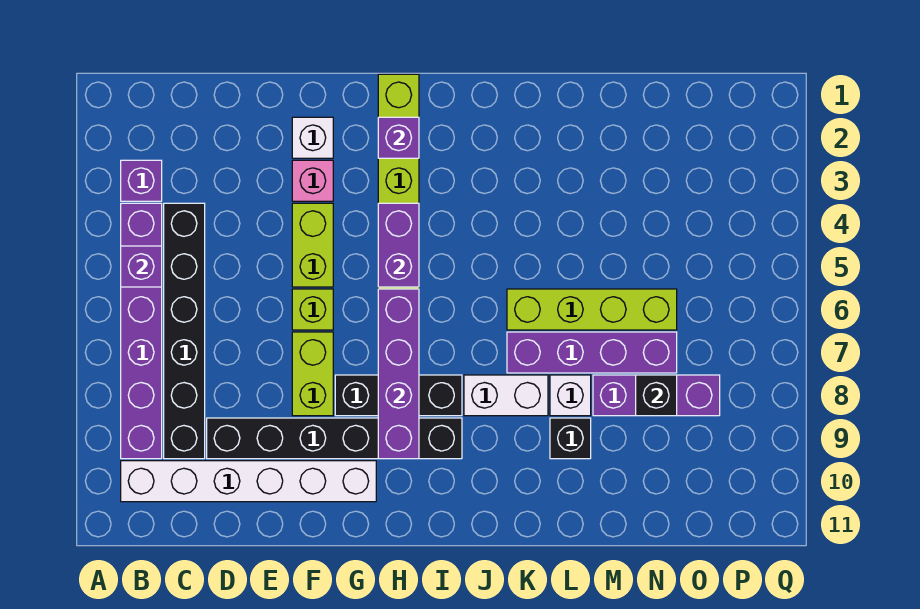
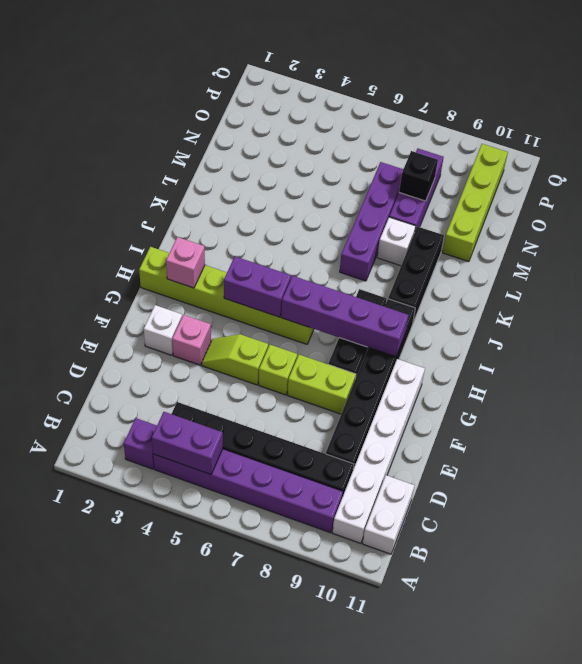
purple brick B5 level 2 -> purple brick B4:B5 level 2
lime brick F4:F5 level 1 -> lime slope F4:F5 level 1 top 5
purple brick H2 level 2 -> pink brick H2 level 2
white brick J8:K8 level 1 -> white brick B11:C11 level 1
lime brick K6:N6 level 1 -> lime brick M10:P10 level 1
black brick L9 level 1 -> black brick J9:L9 level 1

